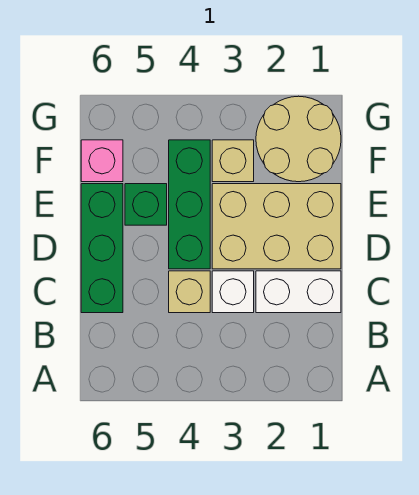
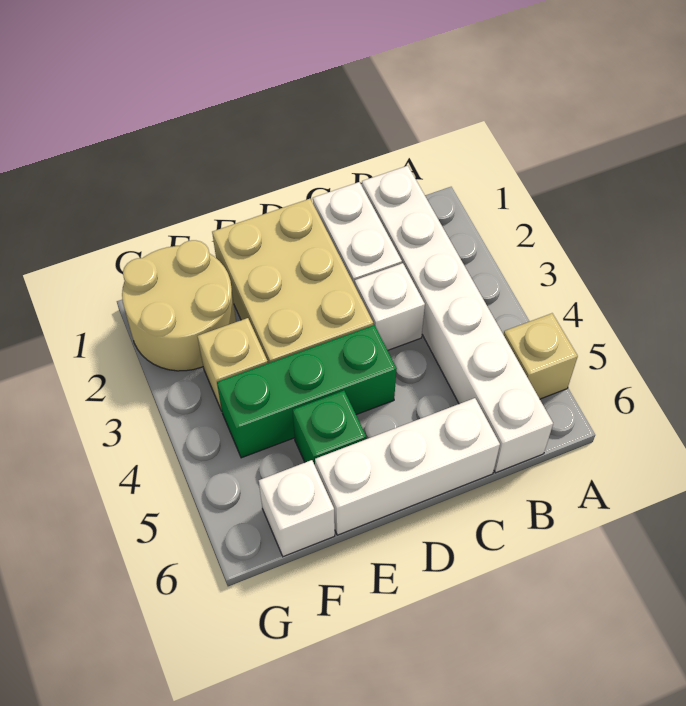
none -> white brick B1:B6 level 1
tan brick C4 level 1 -> tan brick A5 level 1
green brick C6:E6 level 1 -> white brick C6:E6 level 1
pink brick F6 level 1 -> white brick F6 level 1

